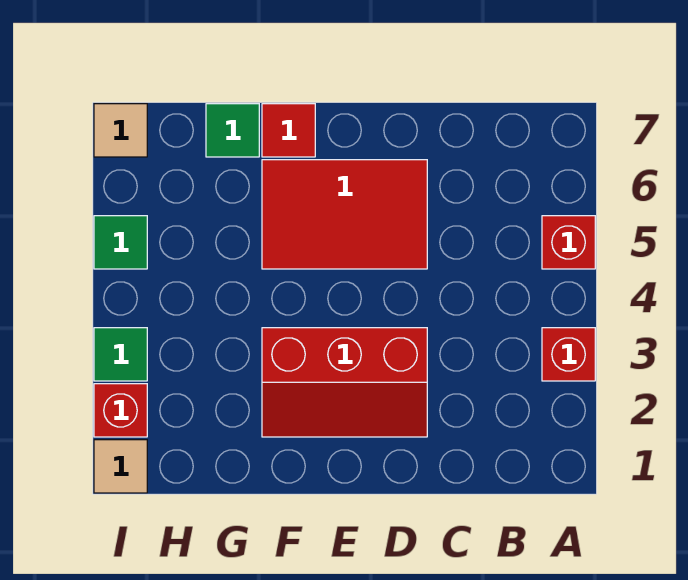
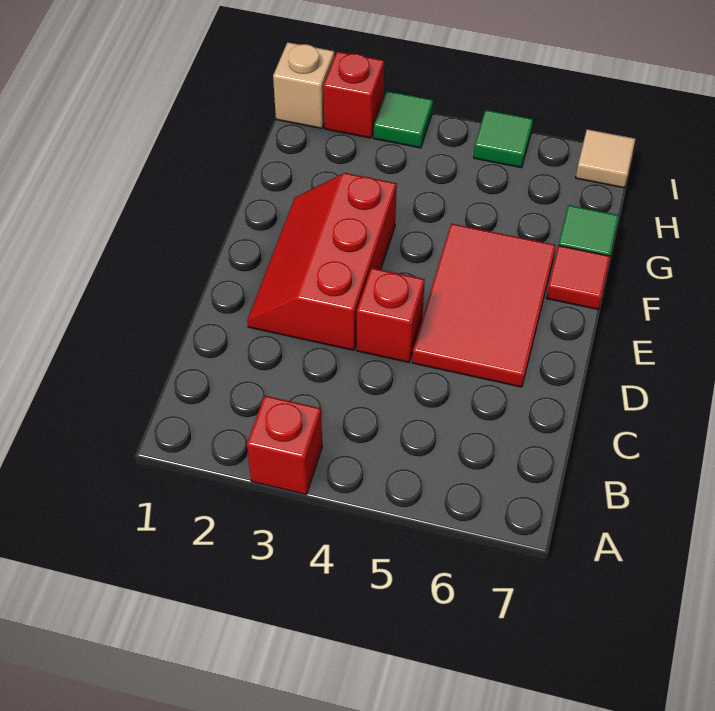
red brick A5 level 1 -> red brick D4 level 1
tan tile I1 level 1 -> tan brick I1 level 1

